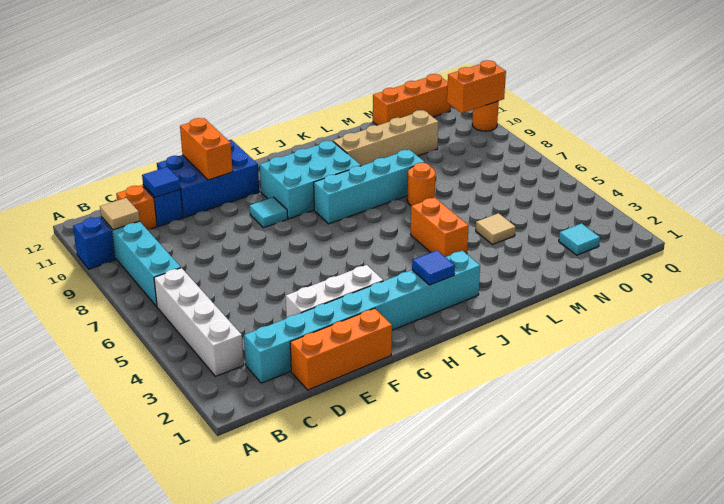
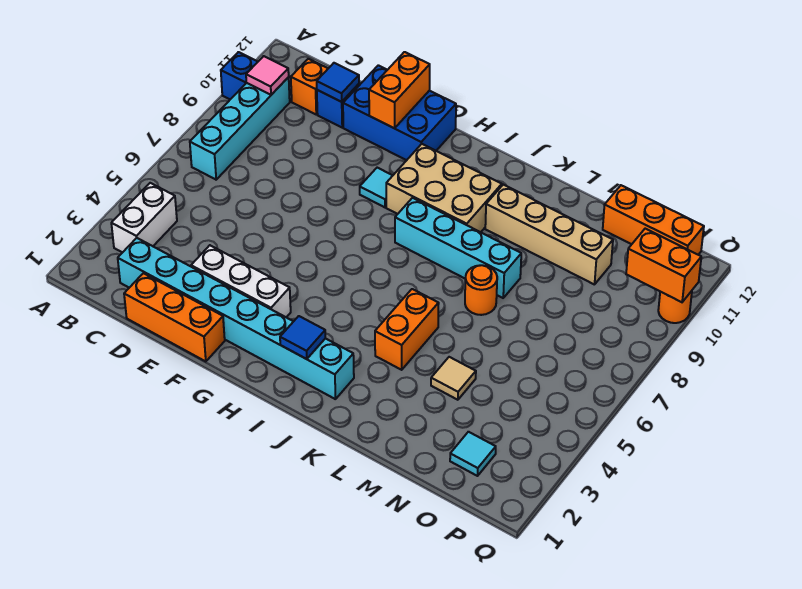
white brick B3:B6 level 1 -> white brick B3:B4 level 1
tan tile B10 level 2 -> pink tile B10 level 2
cyan brick H9:J10 level 1 -> tan brick H9:J10 level 1

